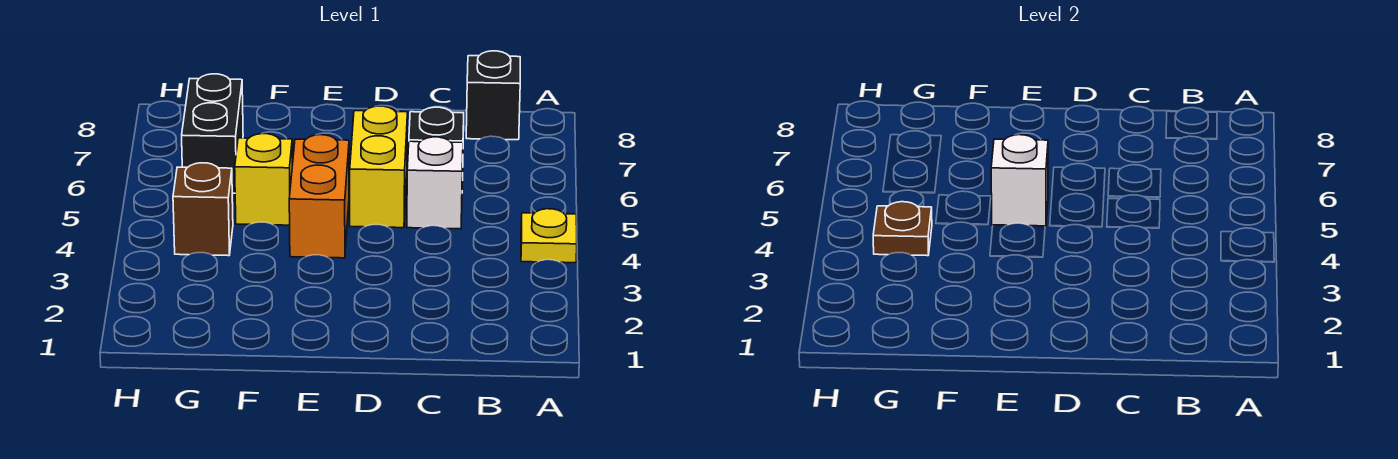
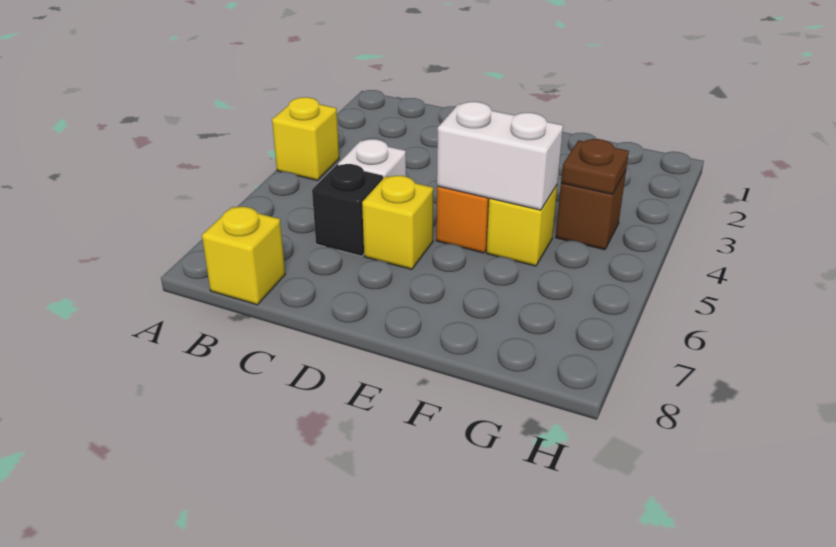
yellow plate A4 level 1 -> yellow brick A4 level 1
black brick B8 level 1 -> yellow brick B8 level 1
yellow brick D5:D6 level 1 -> yellow brick D6 level 1
white brick E5 level 2 -> white brick E5:F5 level 2
black brick G6:G7 level 1 -> none

